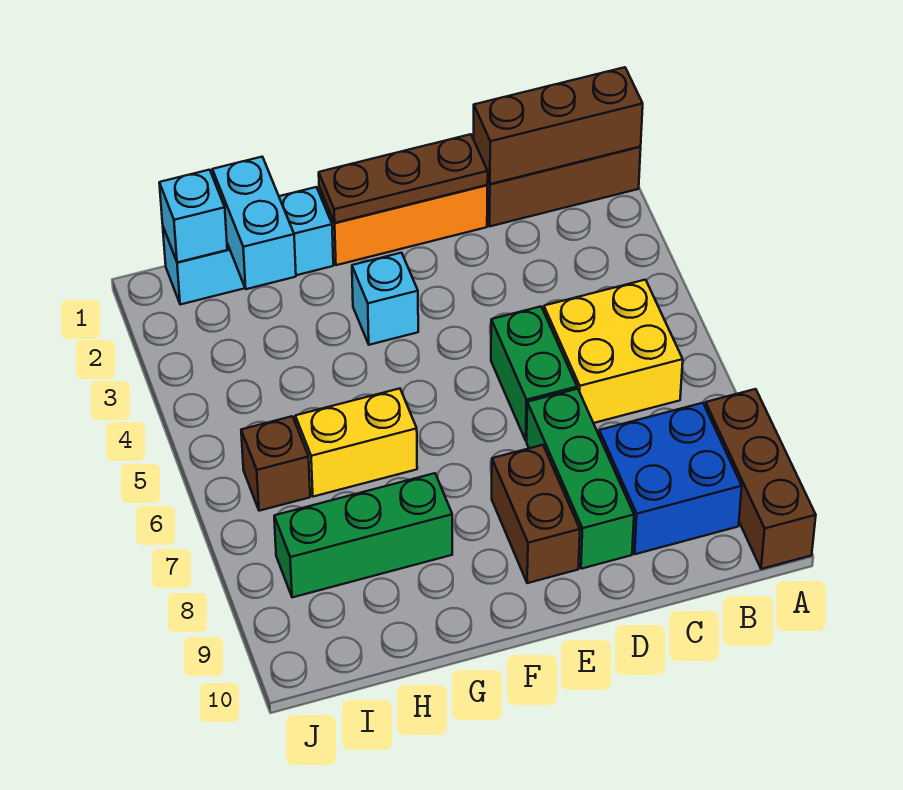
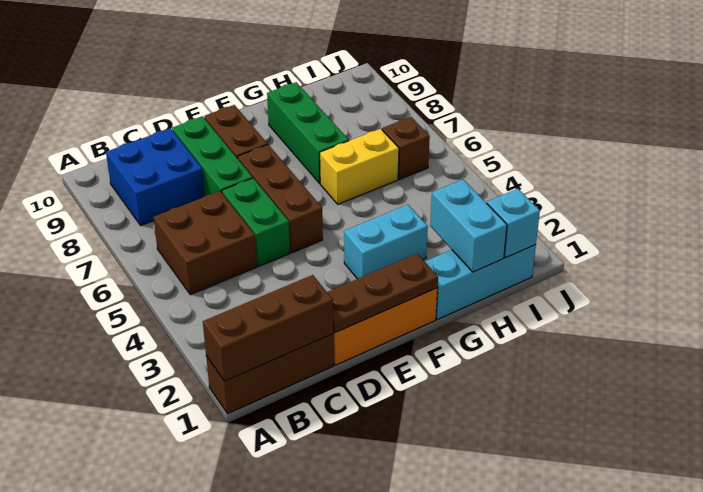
brown brick A8:A10 level 1 -> brown brick E5:E7 level 1
yellow brick B5:C6 level 1 -> brown brick B5:C6 level 1
cyan brick F3 level 1 -> cyan brick F3:G3 level 1
green brick G8:I8 level 1 -> green brick G7:G9 level 1

